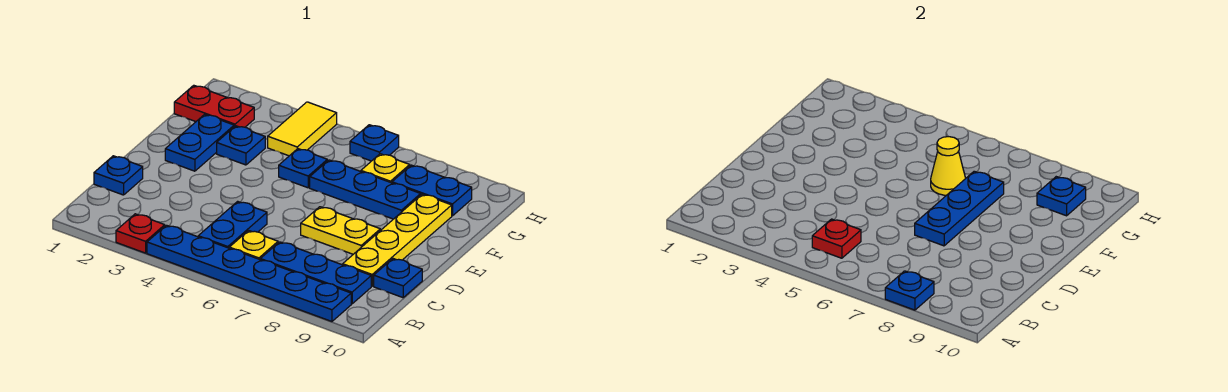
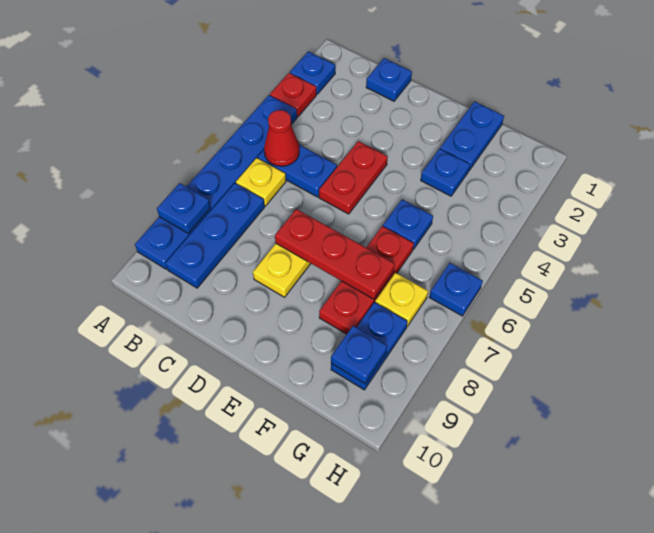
red plate B5 level 2 -> red cone B5 level 2
yellow plate C9:F9 level 1 -> none
blue plate C10 level 1 -> blue plate A2 level 1
blue plate D7:F7 level 2 -> red plate D7:F7 level 2
blue plate E2:F2 level 1 -> blue plate F1:F2 level 1
blue plate F6:F8 level 1 -> red plate F6:F8 level 1
yellow cone F6 level 2 -> none
red plate G1:G2 level 1 -> red plate D4:D5 level 1
yellow tile G4:H4 level 1 -> none

